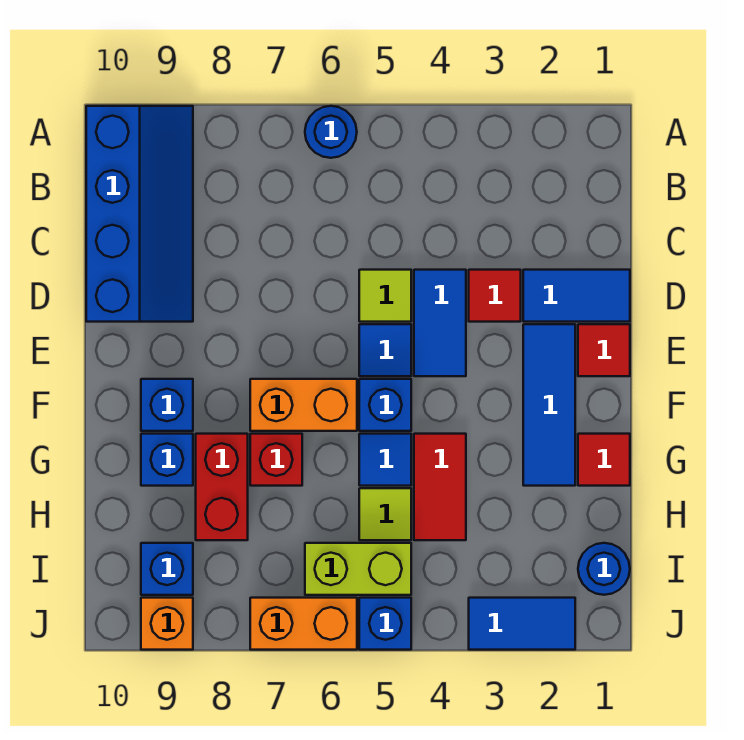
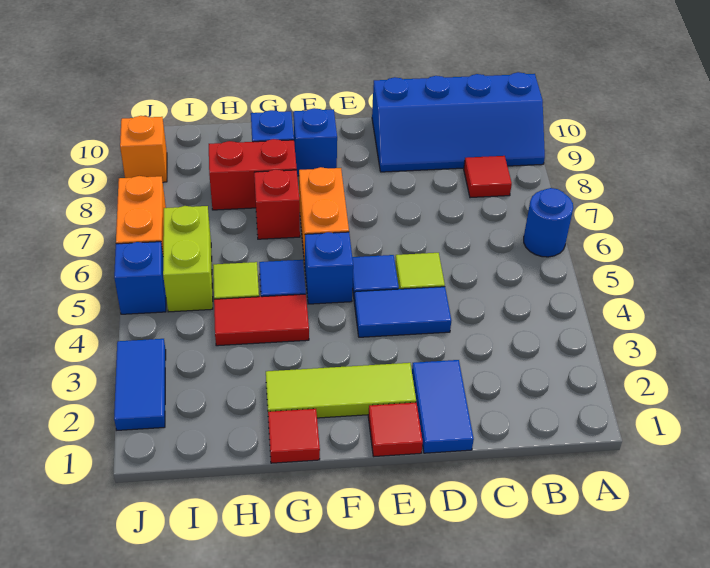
red tile D3 level 1 -> red tile B8 level 1
blue tile E2:G2 level 1 -> lime tile E2:G2 level 1
blue round brick I1 level 1 -> none
blue brick I9 level 1 -> none

